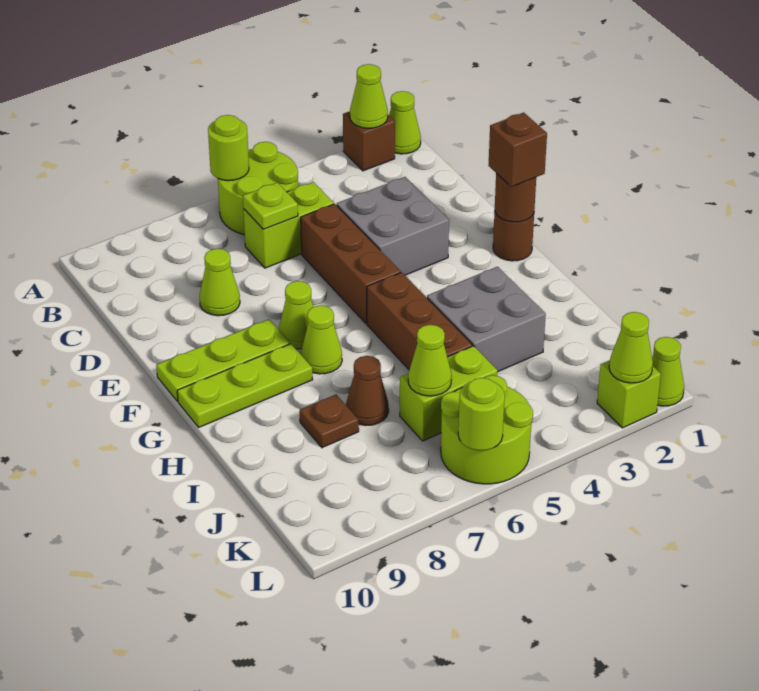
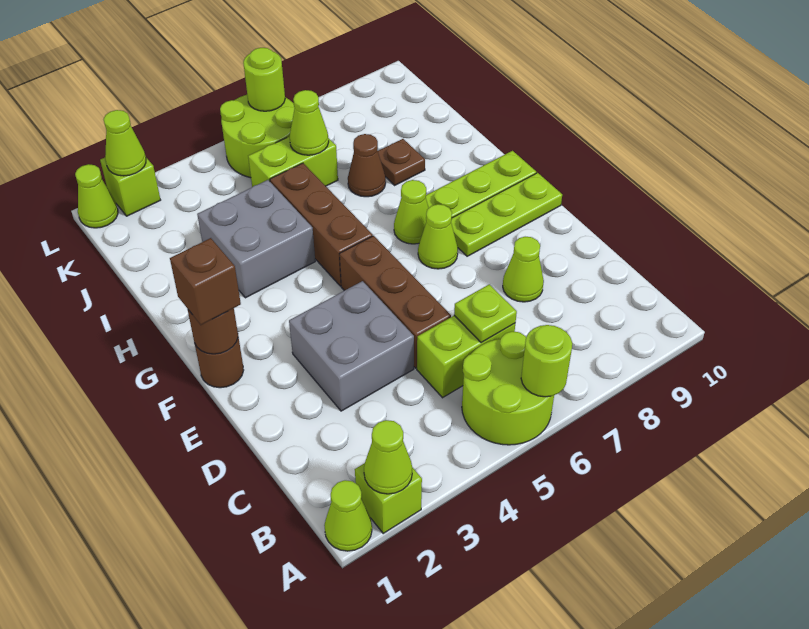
brown brick A2 level 1 -> lime brick A2 level 1

